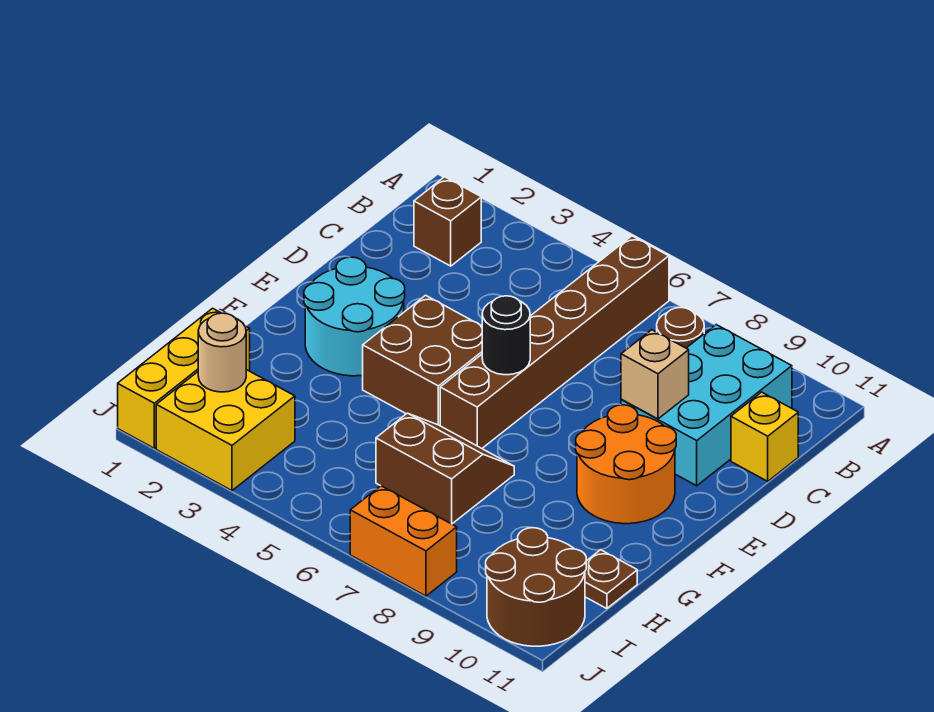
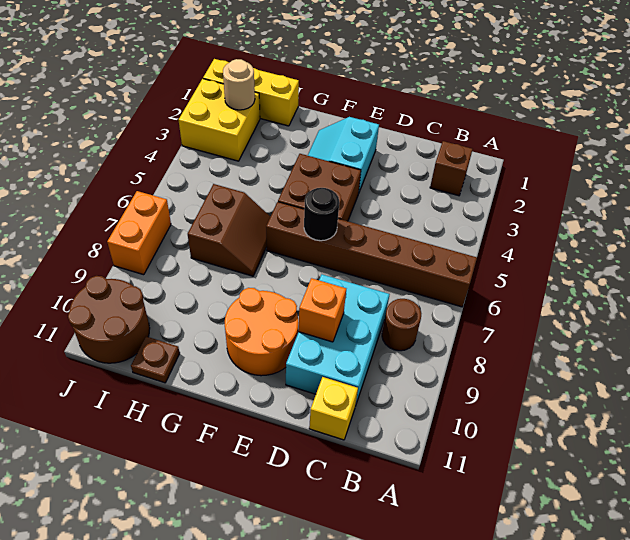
cyan brick B9:D10 level 1 -> cyan brick C8:D10 level 1
tan brick D9 level 2 -> orange brick D9 level 2
cyan round brick E2:F3 level 1 -> cyan slope E2:F3 level 1 top E

